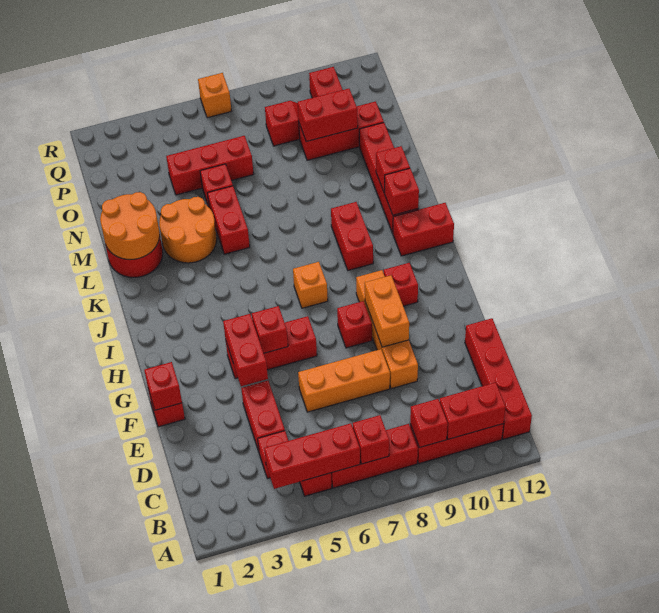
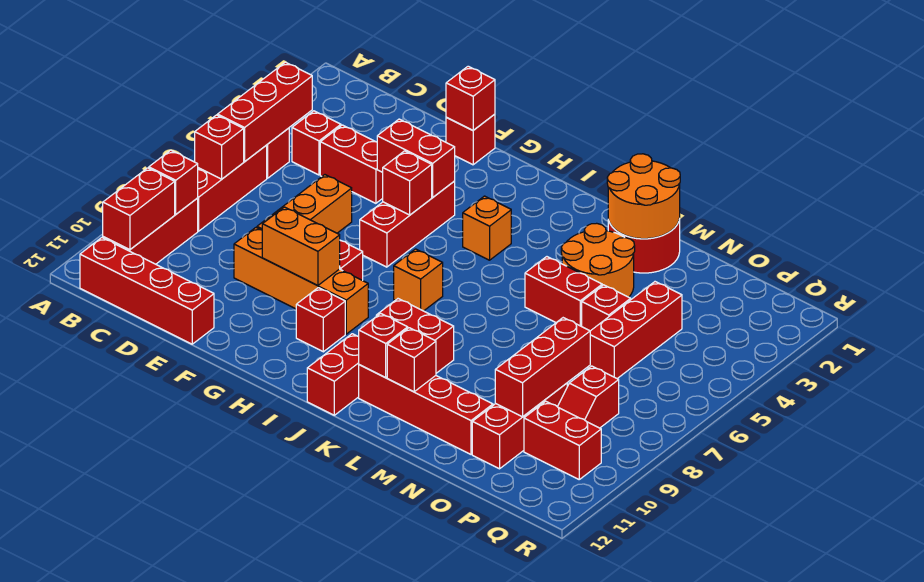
red brick O9:O10 level 2 -> red brick O8:O10 level 2
orange brick R6 level 1 -> orange brick I4 level 1

